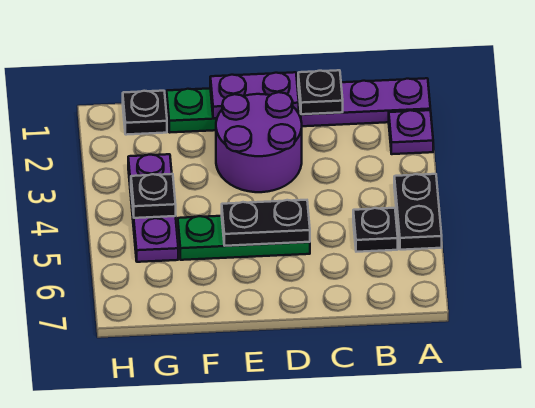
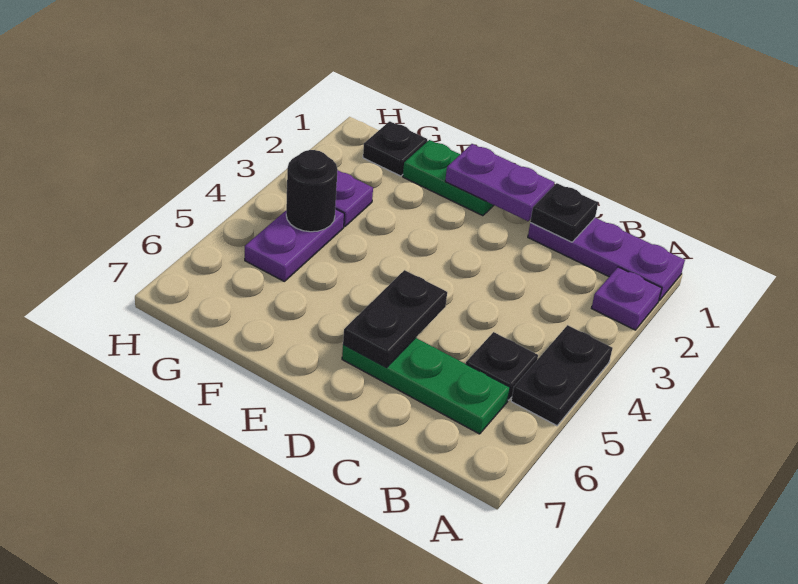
purple round brick D2:E3 level 1 -> none
green plate D5:F5 level 1 -> green plate B6:D6 level 1
black plate D5:E5 level 2 -> black plate D5:D6 level 2
black plate G4 level 2 -> black round brick G4 level 2

